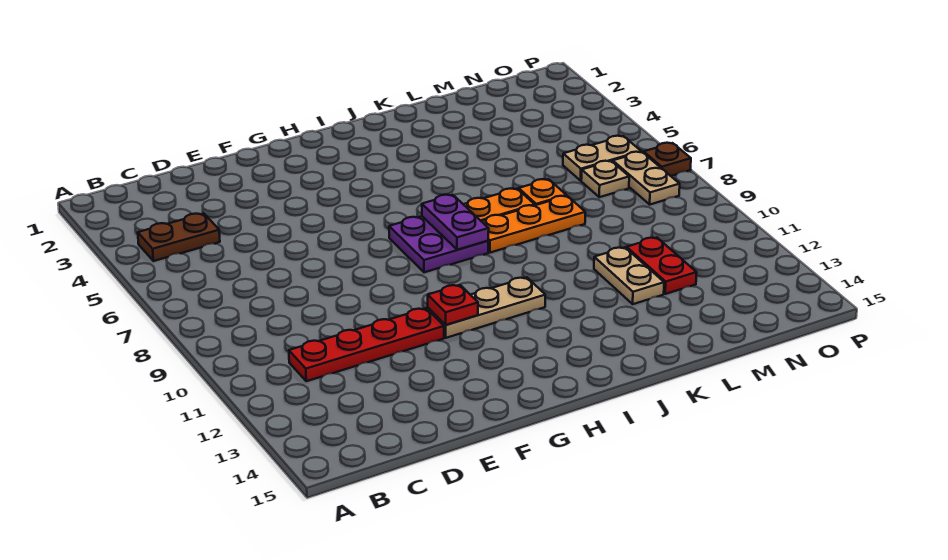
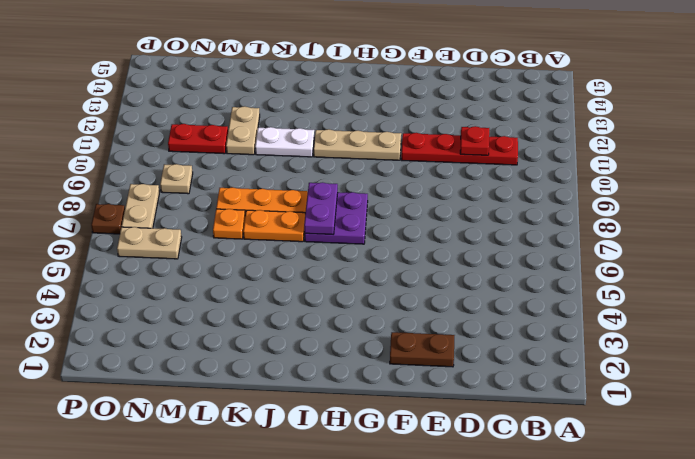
brown plate B4:C4 level 1 -> brown plate E2:F2 level 1
red plate G11 level 2 -> red plate D11 level 2
none -> white plate J11:K11 level 1
red plate M11:M12 level 1 -> red plate M11:N11 level 1
tan plate N7 level 1 -> tan plate N9 level 1

